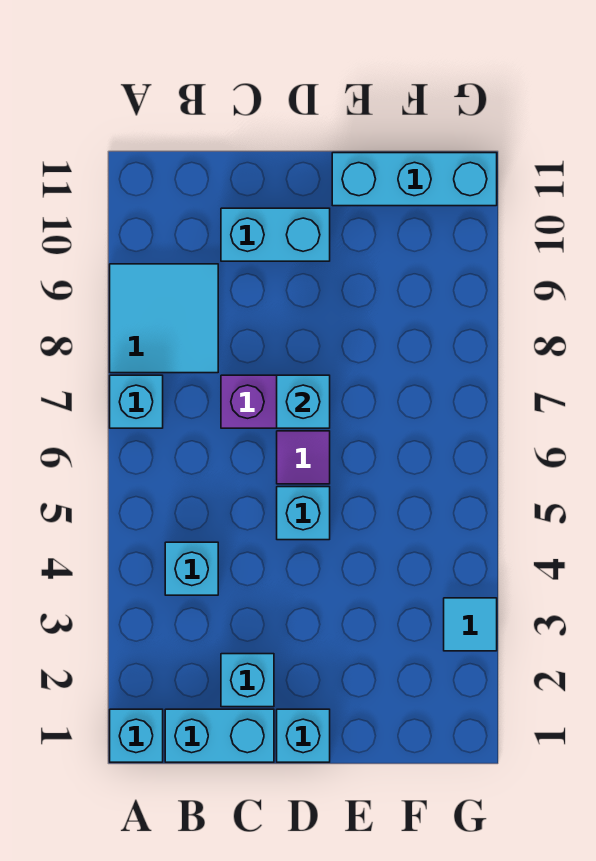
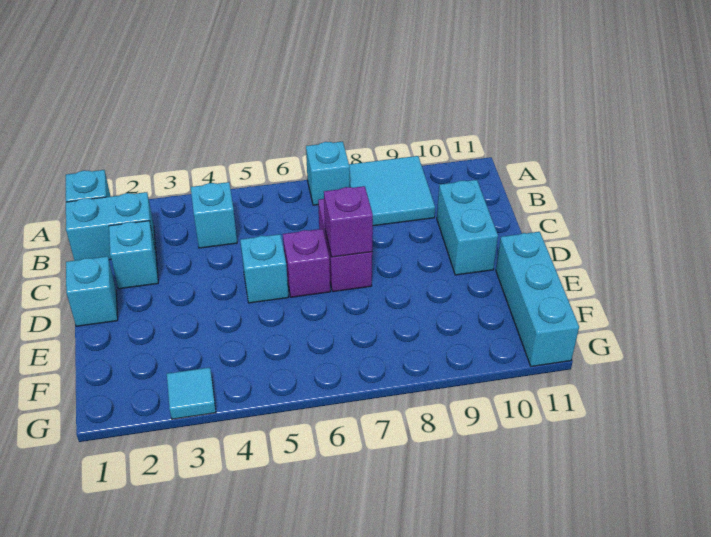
cyan brick B1:C1 level 1 -> cyan brick B1:B2 level 1
purple tile D6 level 1 -> purple brick D6 level 1
cyan brick D7 level 2 -> purple brick D7 level 2

